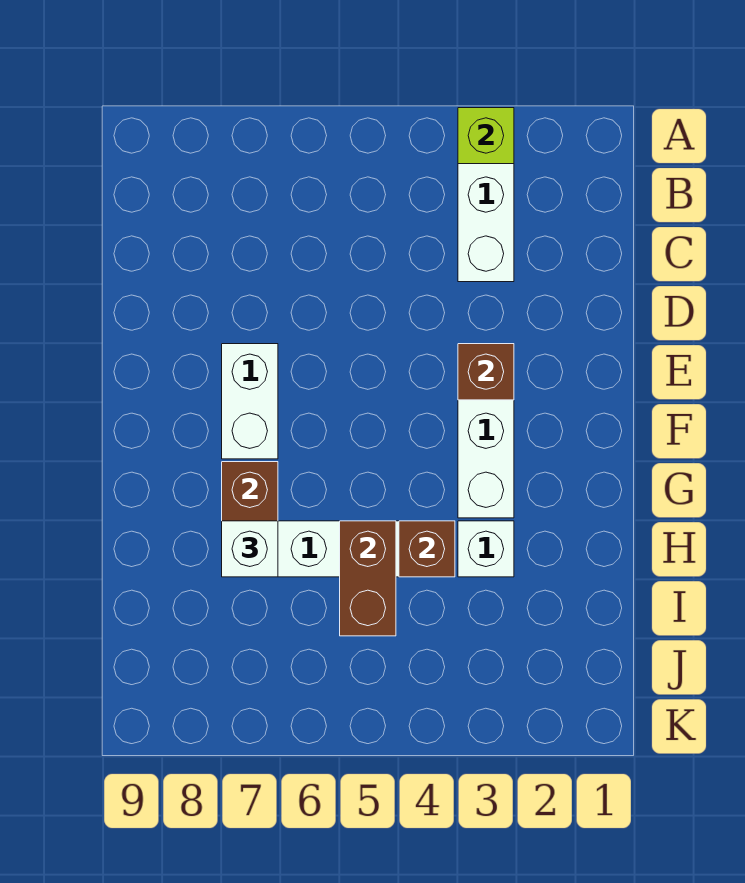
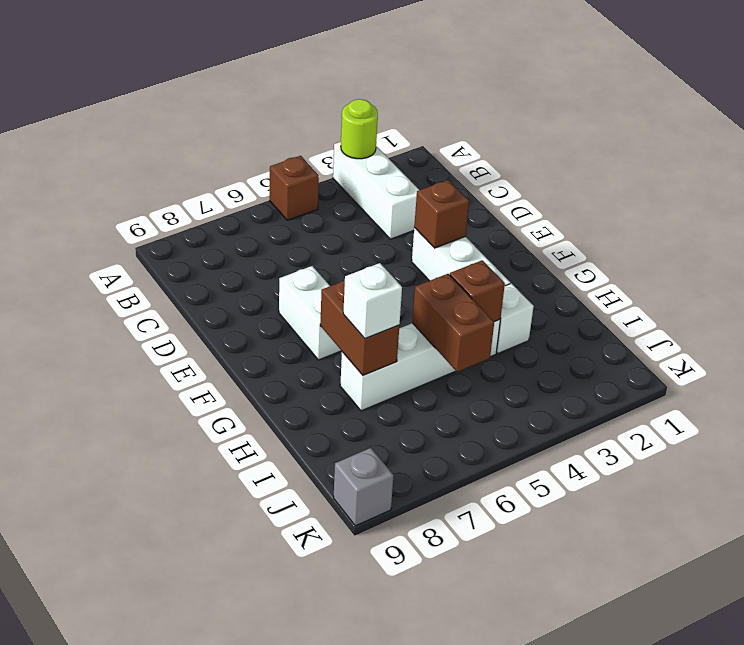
lime brick A3 level 2 -> lime round brick A3 level 2
none -> brown brick A5 level 1
none -> grey brick K9 level 1

